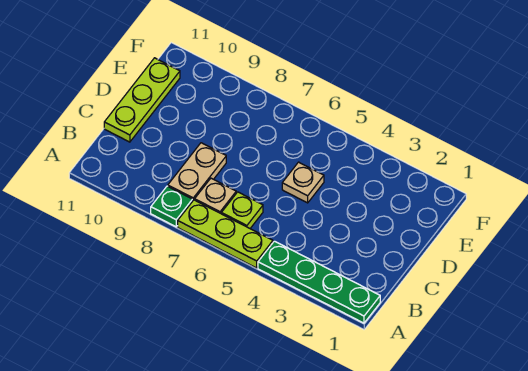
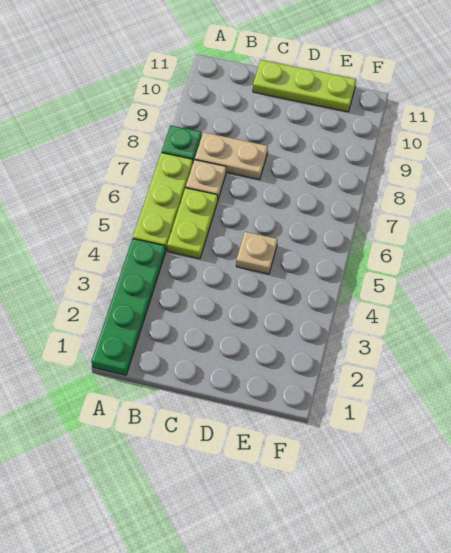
lime plate B6 level 1 -> lime plate B5:B6 level 1

